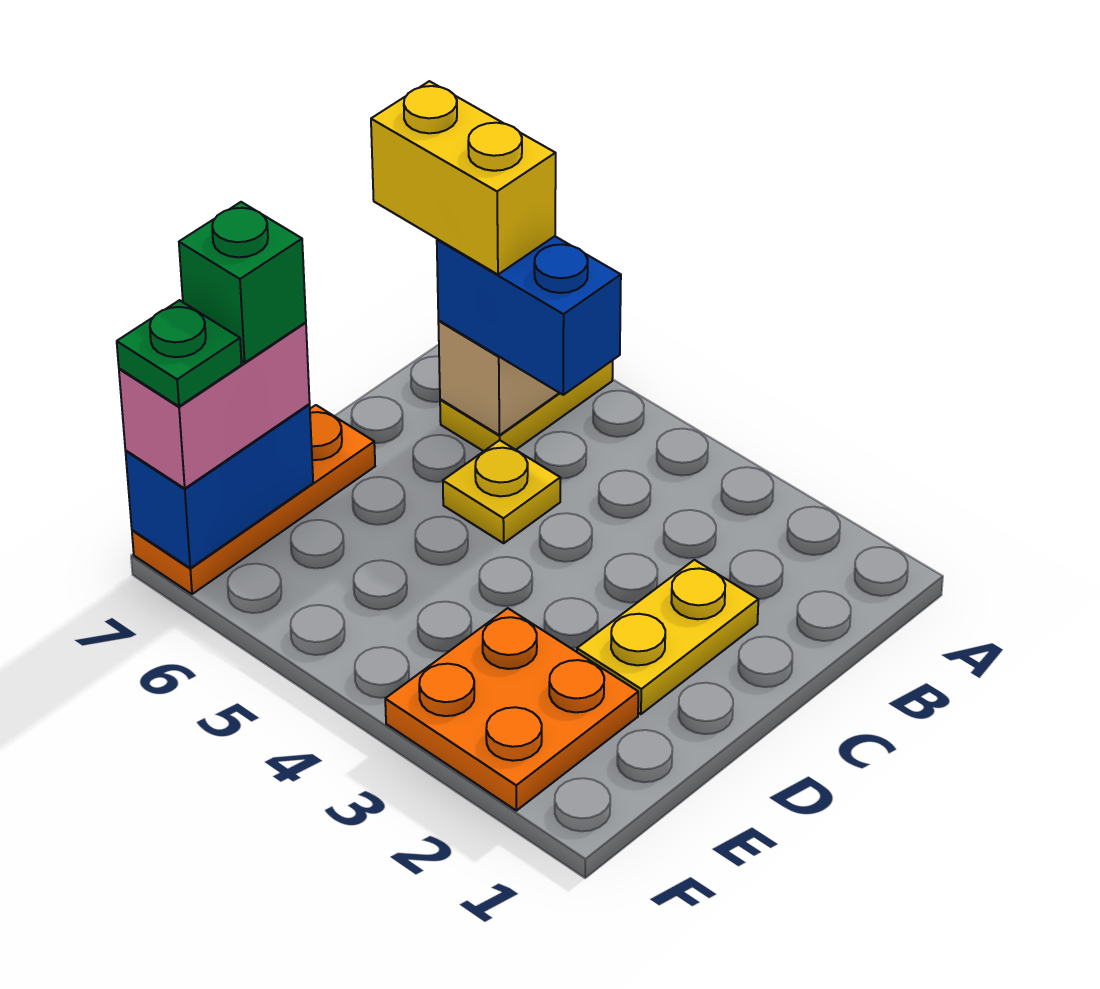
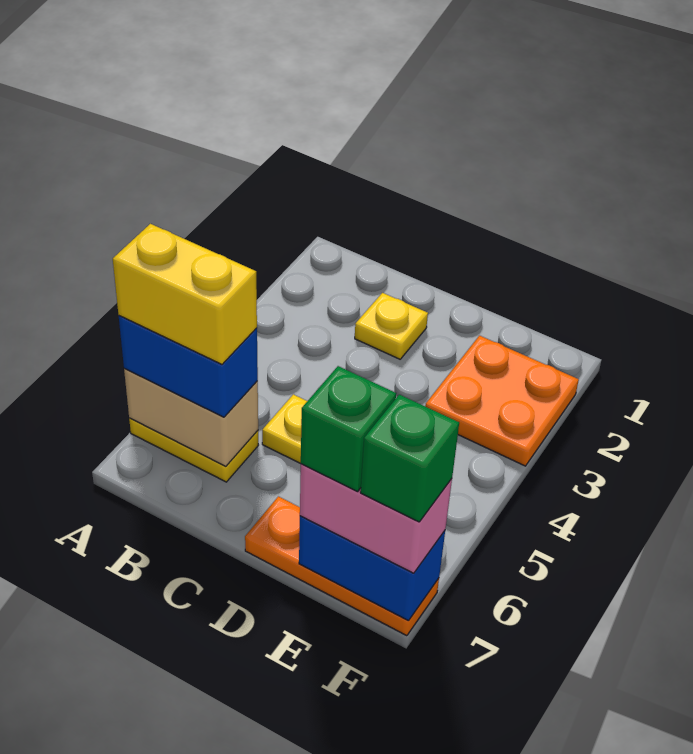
blue brick B5:B6 level 3 -> blue brick A6:B6 level 3
yellow brick B6:B7 level 4 -> yellow brick A6:B6 level 4
yellow plate C2:D2 level 1 -> yellow plate C2 level 1
green plate F7 level 4 -> green brick F7 level 4

